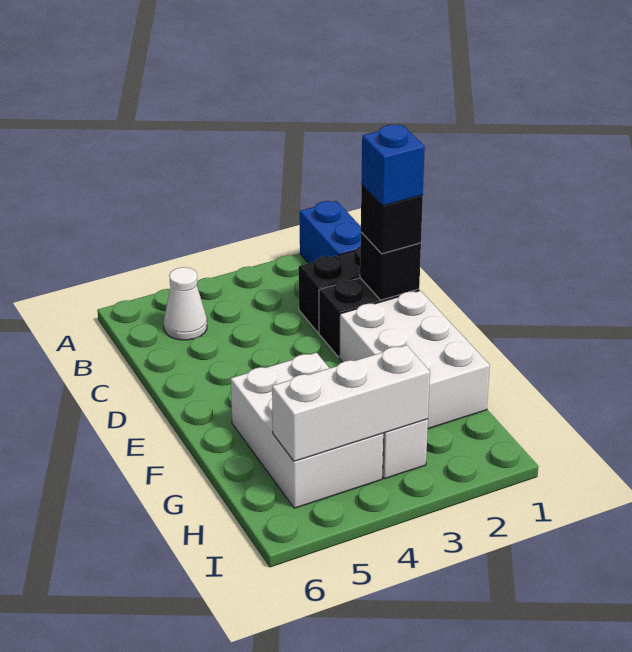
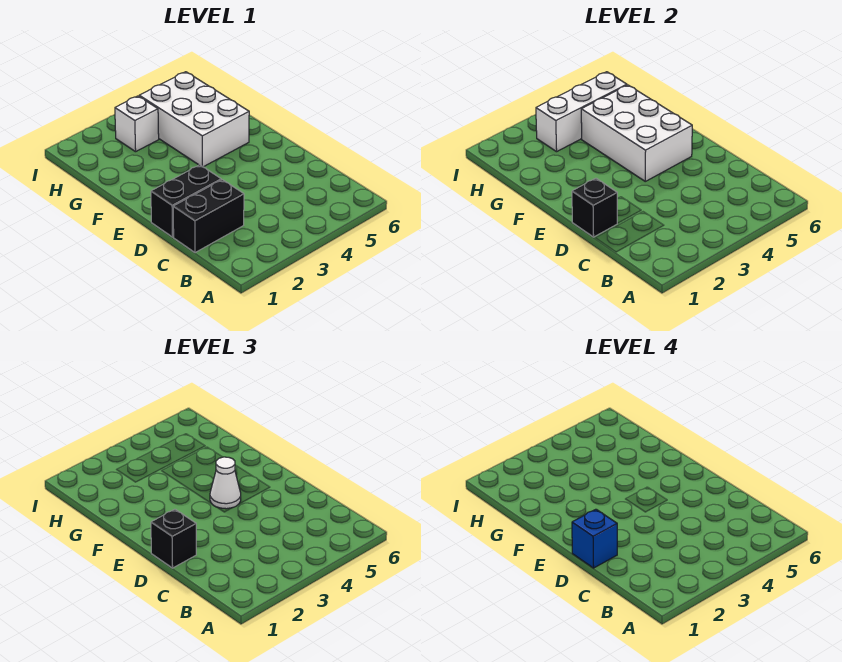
blue brick A1:B1 level 1 -> none
white cone B5 level 1 -> white cone E4 level 3
white brick E1:G2 level 1 -> white brick E4:G5 level 2

